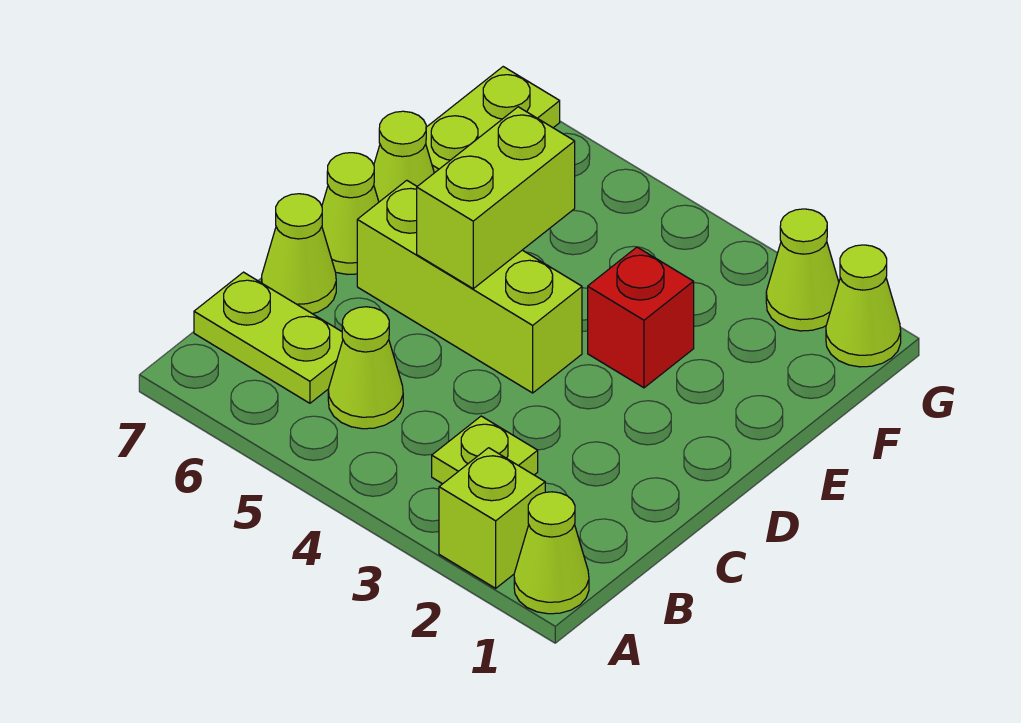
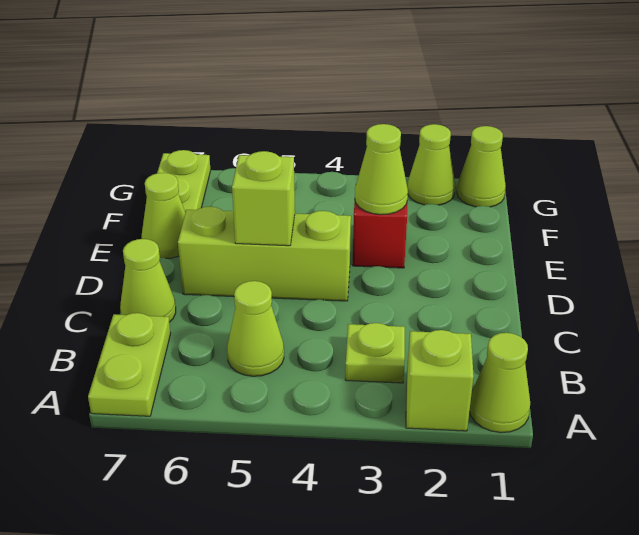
lime plate B6:B7 level 1 -> lime plate A7:B7 level 1
lime brick D5:E5 level 2 -> lime brick D5 level 2
lime cone D7 level 1 -> lime cone E3 level 2

